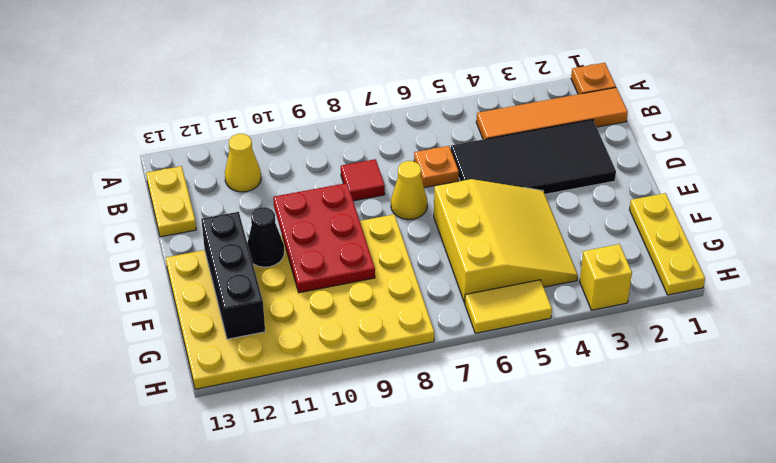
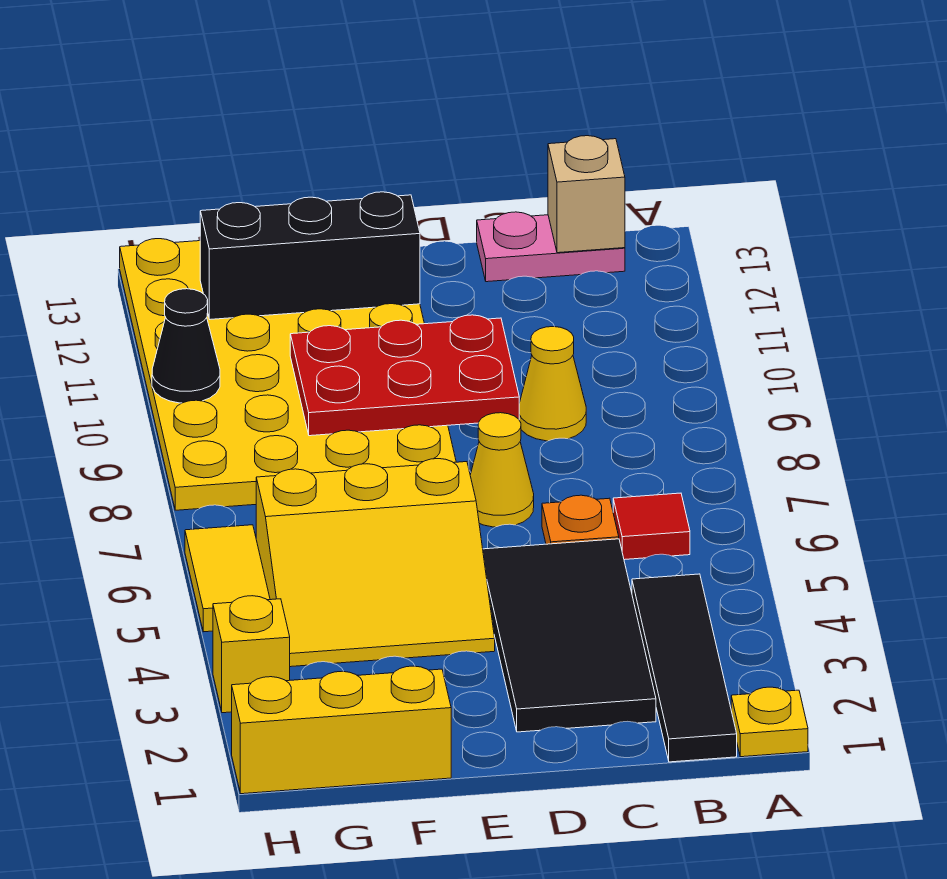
orange plate A1 level 1 -> yellow plate A1 level 1
orange tile B1:B4 level 1 -> black tile B1:B4 level 1
yellow cone B11 level 1 -> yellow cone C9 level 1
yellow plate B13:C13 level 1 -> pink plate B13:C13 level 1
none -> tan brick B13 level 2
red tile C8 level 1 -> red tile B6 level 1
black cone E11 level 2 -> black cone H10 level 2
yellow plate F1:H1 level 1 -> yellow brick F1:H1 level 1

